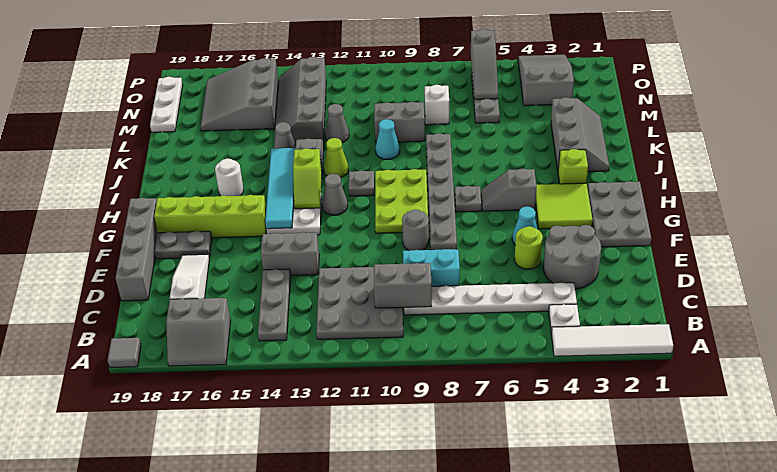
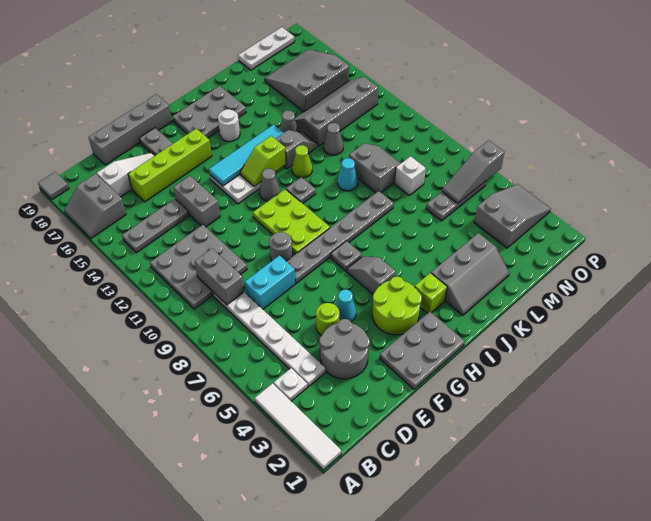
cyan brick D8:D9 level 1 -> cyan brick D8:E8 level 1
lime tile G3:H4 level 1 -> lime round brick G3:H4 level 1
lime plate G9:I10 level 1 -> lime plate G9:H11 level 1
lime brick G15:G18 level 1 -> lime brick D16:G16 level 1
none -> grey plate H17:J18 level 1

